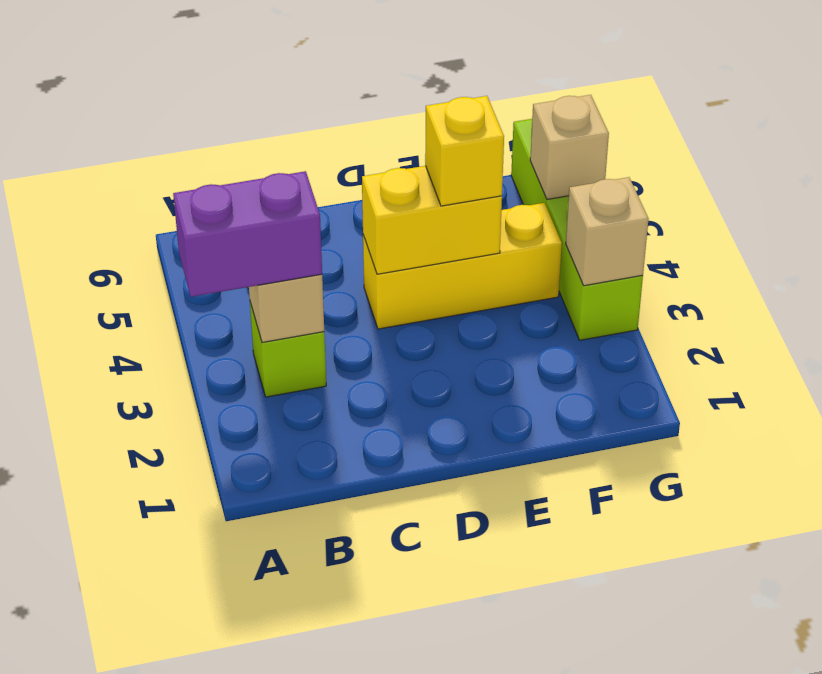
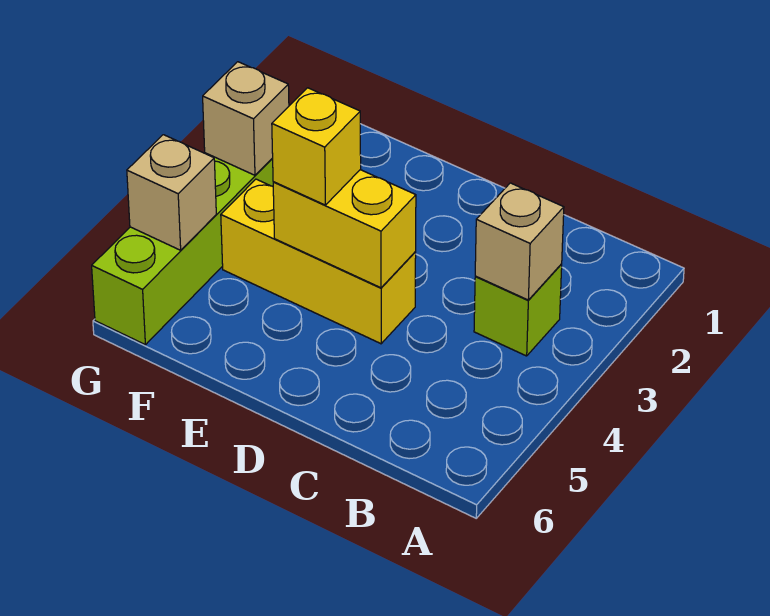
purple brick A3:B3 level 3 -> none

